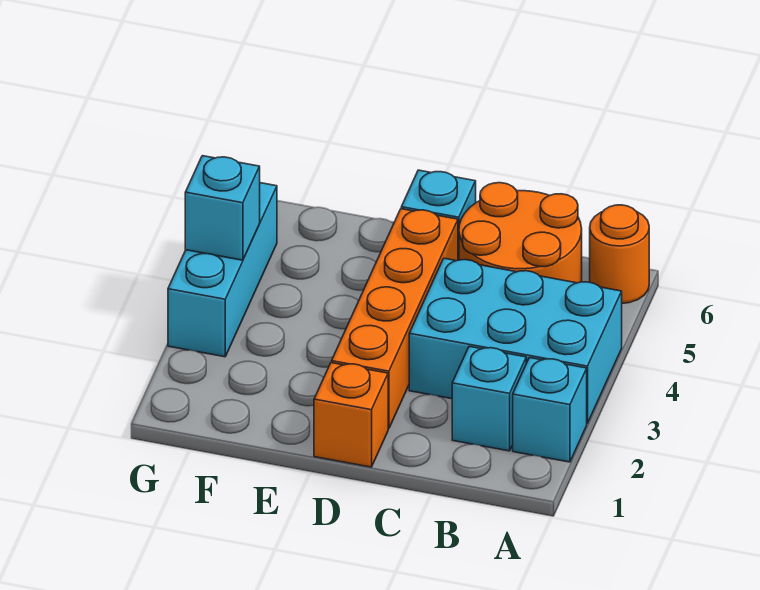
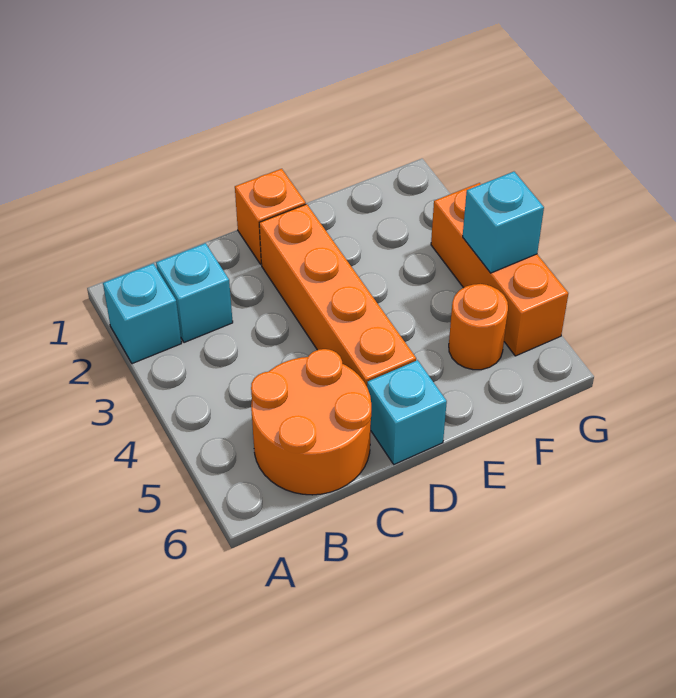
cyan brick A3:C4 level 1 -> none
orange round brick A6 level 1 -> orange round brick F5 level 1
cyan brick G3:G5 level 1 -> orange brick G3:G5 level 1

